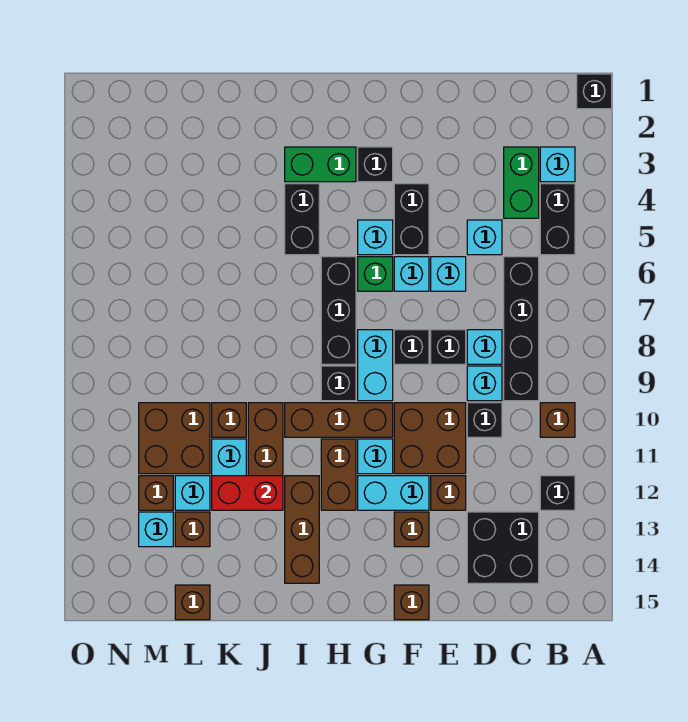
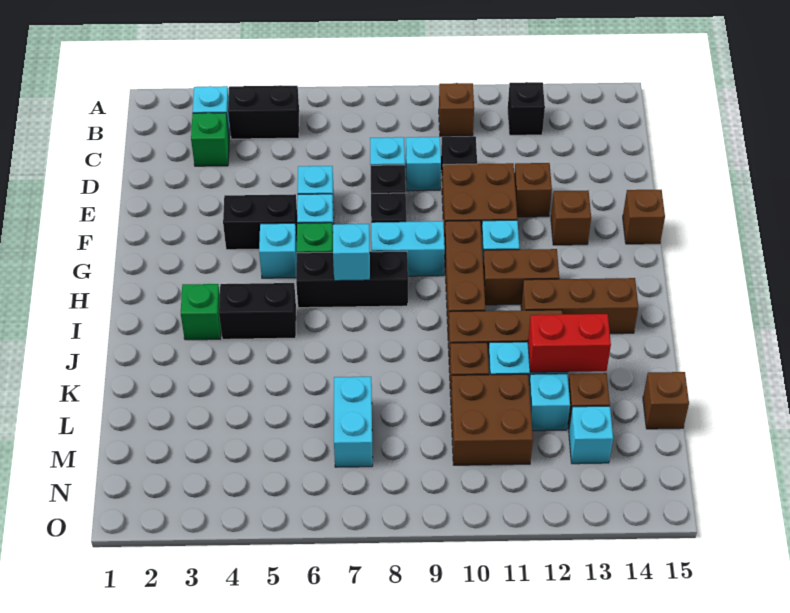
black brick A1 level 1 -> none
green brick C3:C4 level 1 -> green brick C3 level 1
black brick C6:C9 level 1 -> none
black brick C13:D14 level 1 -> none
cyan brick D5 level 1 -> cyan brick H7 level 2
cyan brick F12:G12 level 1 -> cyan brick L7:M7 level 1
black brick G3 level 1 -> none
green brick H3:I3 level 1 -> green brick I3 level 1
black brick H9 level 1 -> none
red brick J12:K12 level 2 -> red brick K12:K13 level 2
brown brick M12 level 1 -> none

